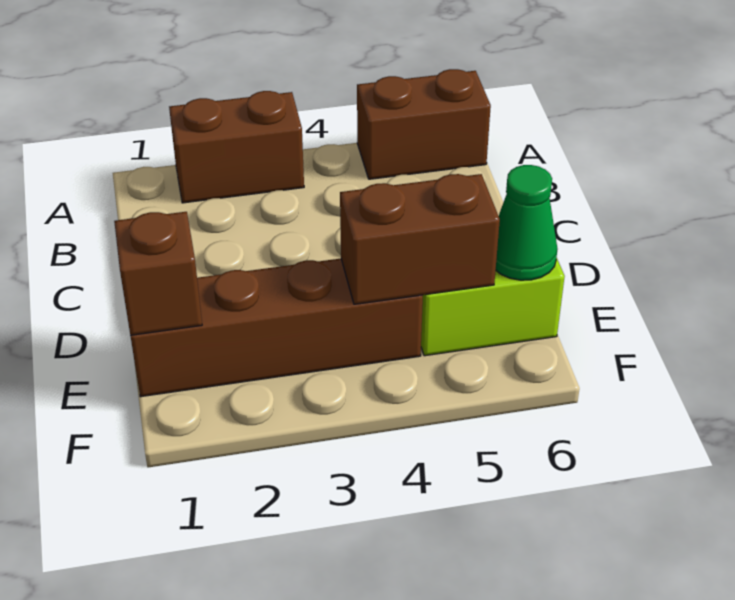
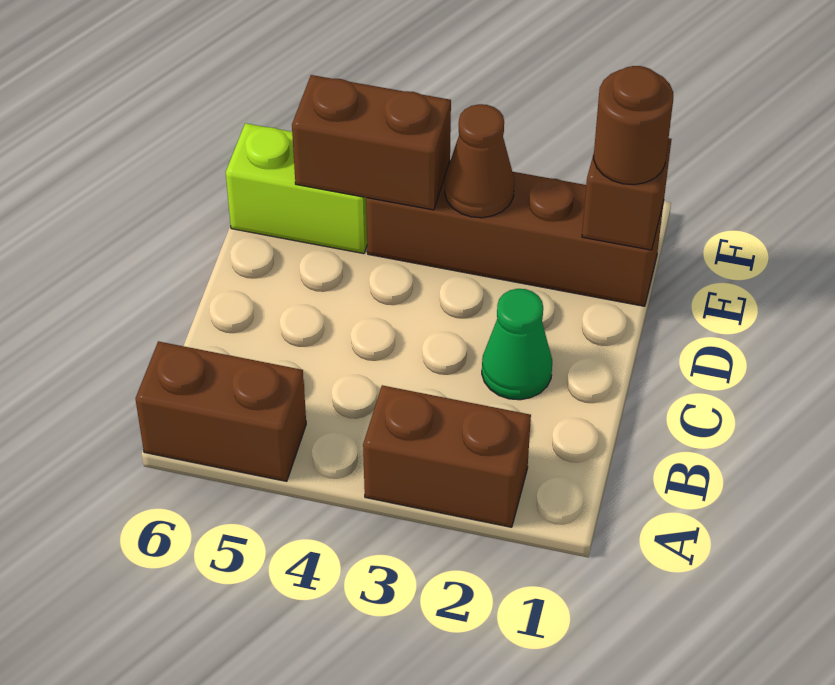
none -> brown round brick E1 level 3
none -> brown cone E3 level 2
green cone E6 level 2 -> green cone C2 level 1

